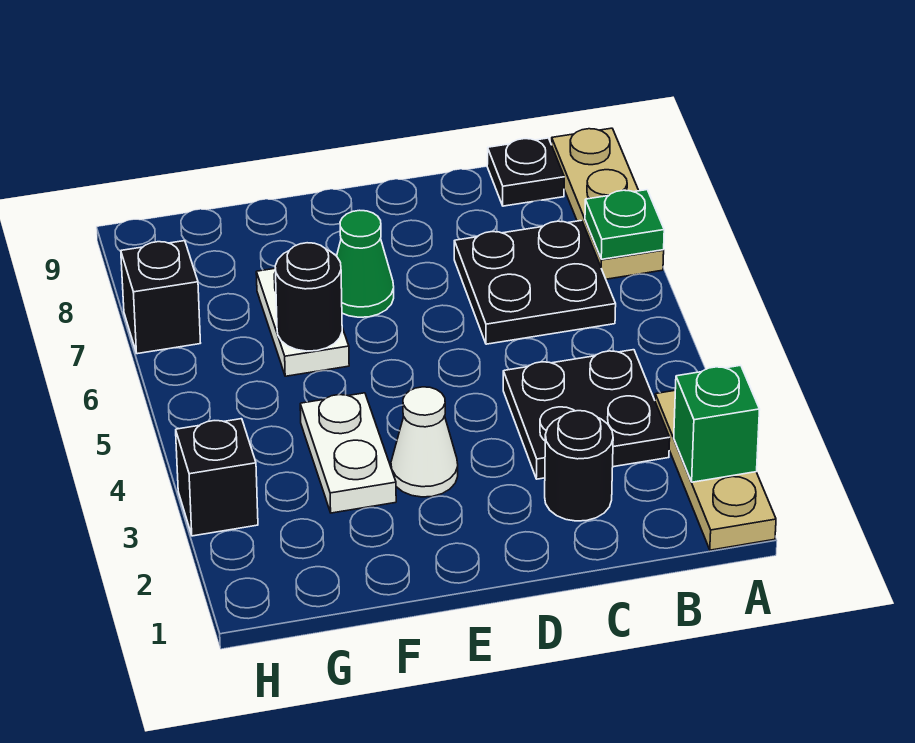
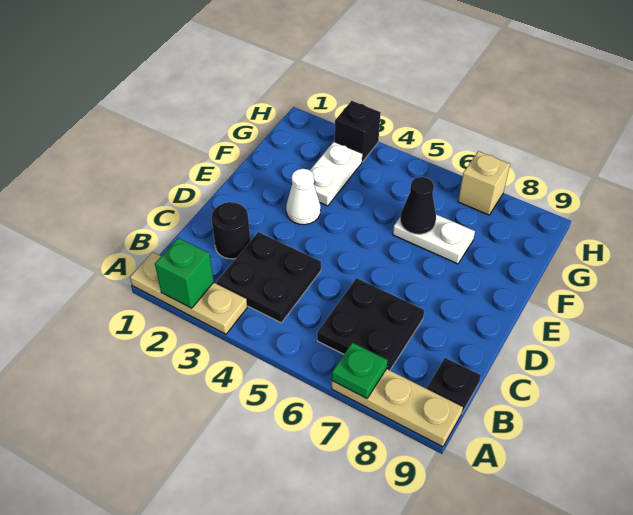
green cone E7 level 1 -> none
white plate F3:F4 level 1 -> white plate F3:G3 level 1
black round brick F6 level 2 -> black cone F6 level 2
black brick H7 level 1 -> tan brick H7 level 1

